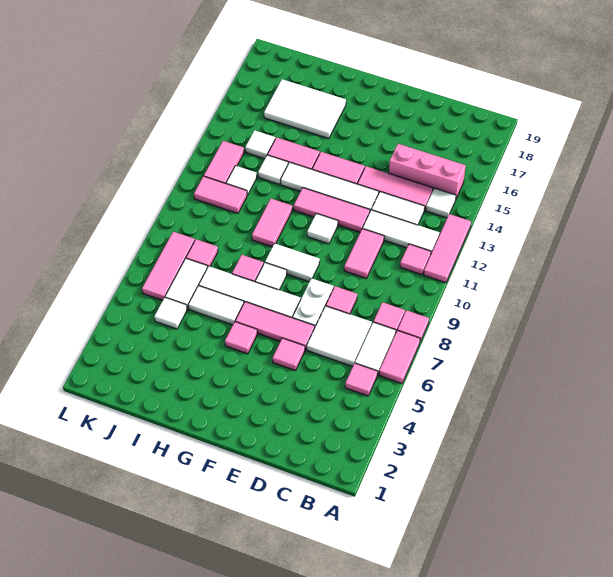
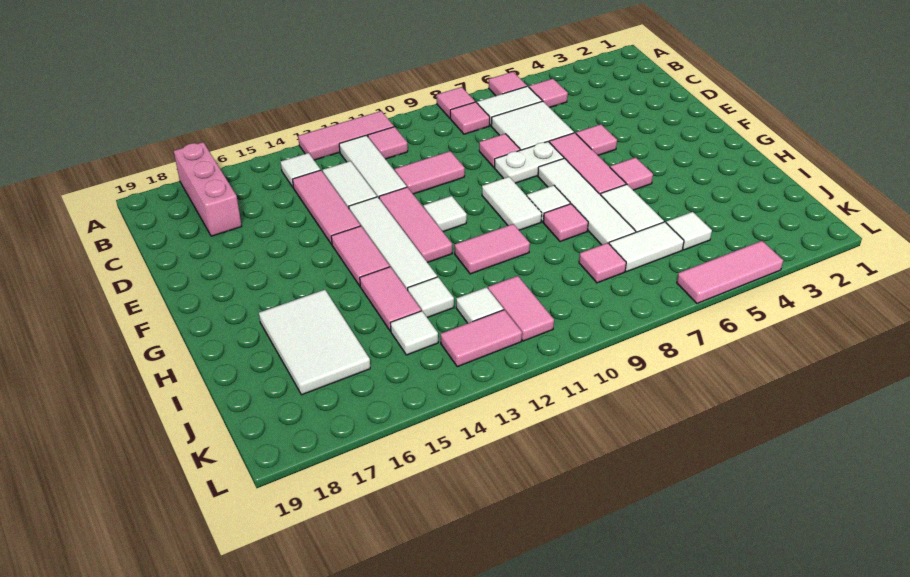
pink tile A6:A7 level 1 -> pink tile A6 level 1
pink brick B15:D15 level 1 -> pink brick A17:C17 level 1
pink tile K6:K8 level 1 -> pink tile L4:L6 level 1

